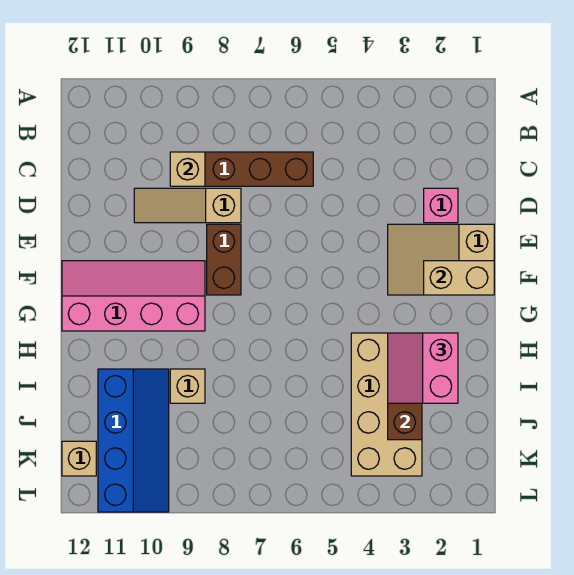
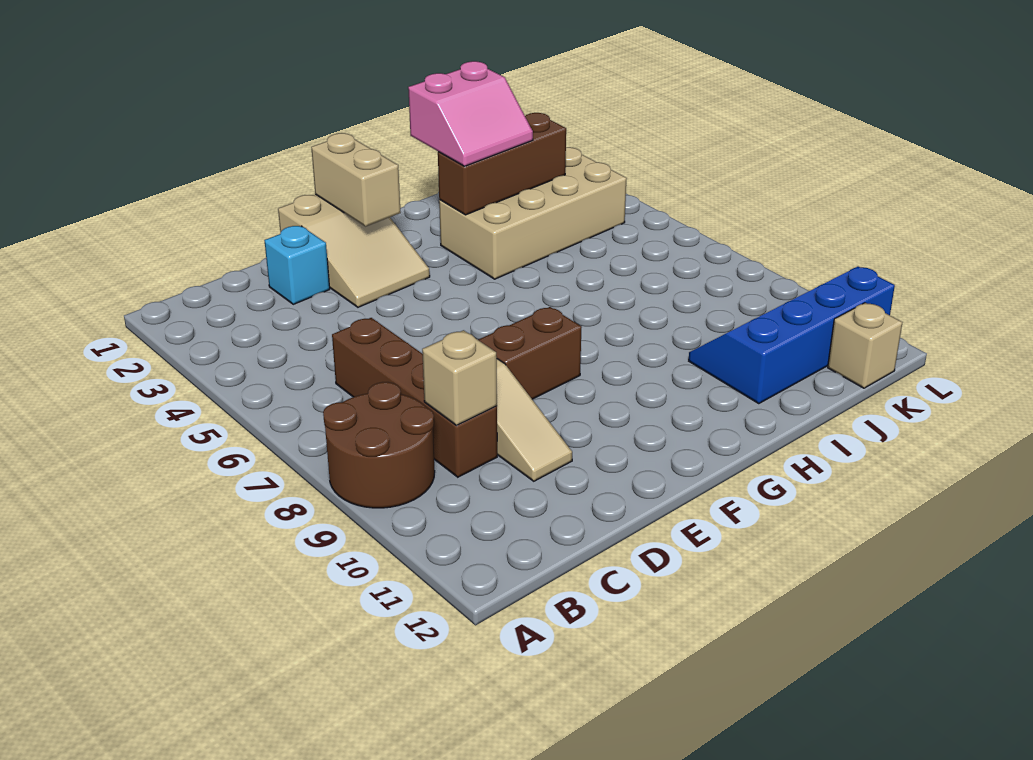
none -> brown round brick A8:B9 level 1
pink brick D2 level 1 -> cyan brick D2 level 1
pink slope F9:G12 level 1 top G -> none
tan brick I9 level 1 -> none

